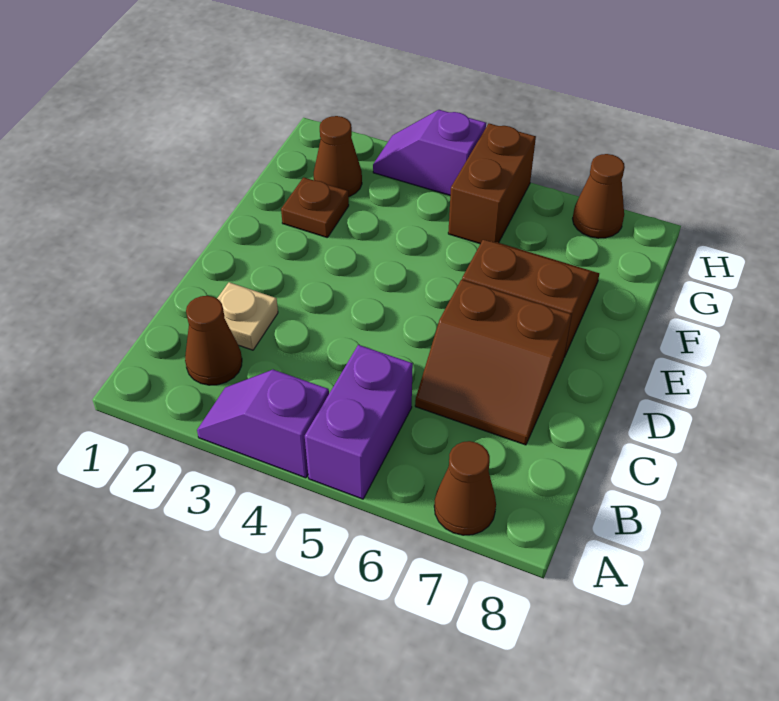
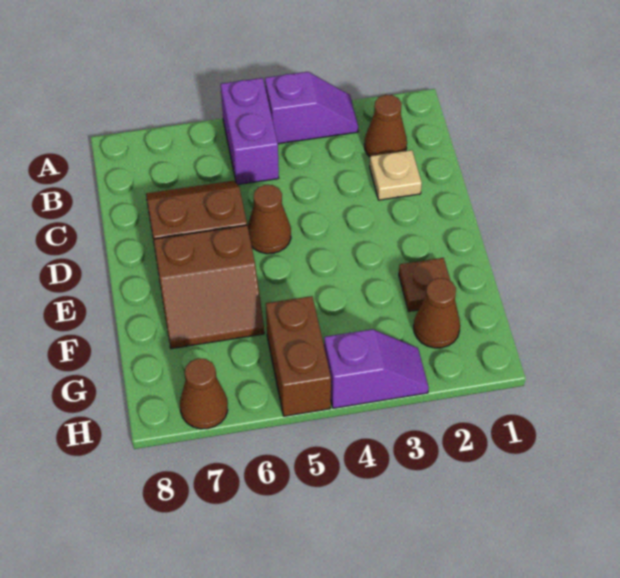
brown cone A7 level 1 -> brown cone D5 level 1

